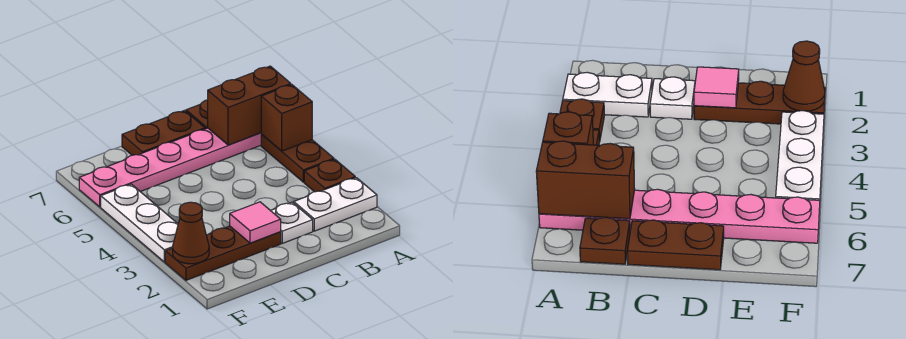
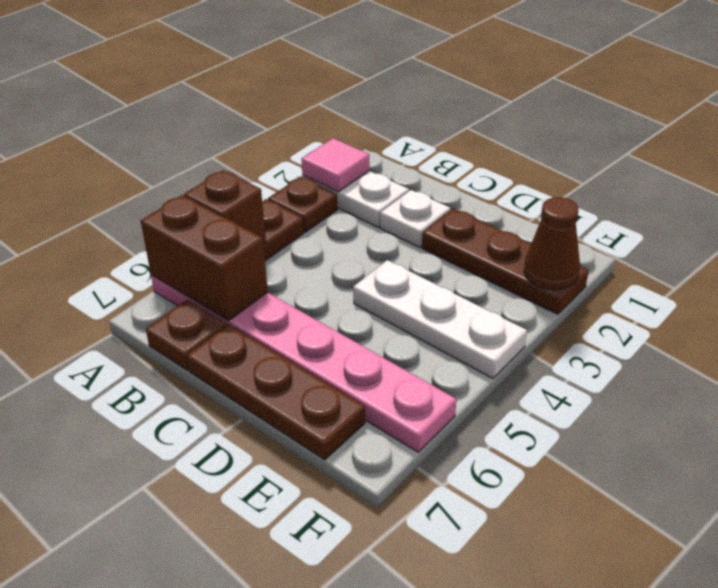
brown plate C7:D7 level 1 -> brown plate C7:E7 level 1
pink tile D2 level 2 -> pink tile A2 level 2
white plate F3:F5 level 1 -> white plate D4:F4 level 1

